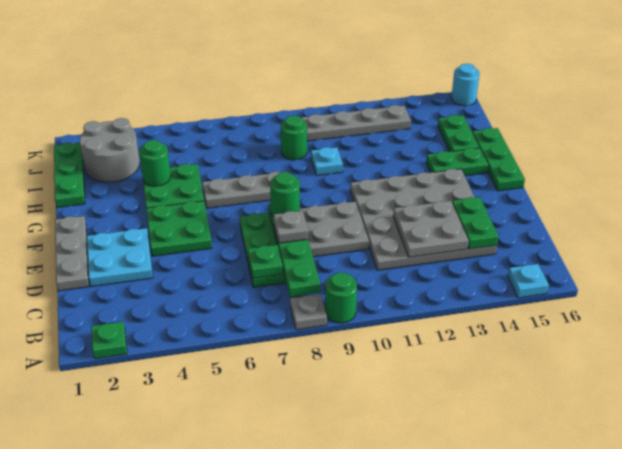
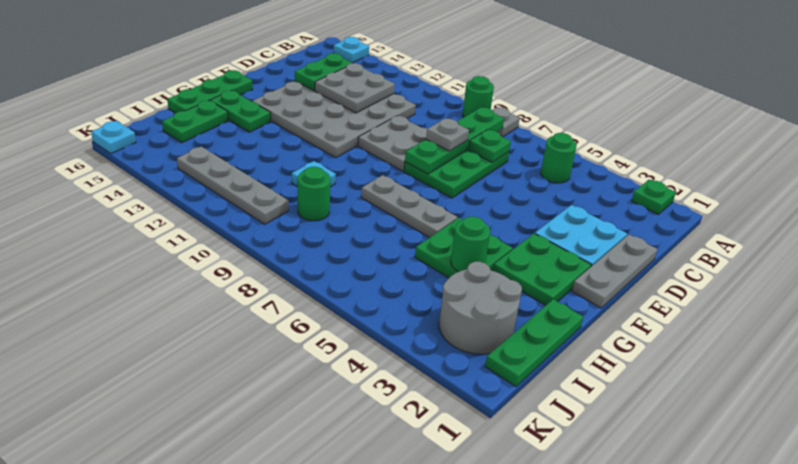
green plate E4:F5 level 1 -> green plate F2:G3 level 1
green round brick E8 level 3 -> green round brick B5 level 1
cyan round brick K16 level 1 -> cyan plate K16 level 1

